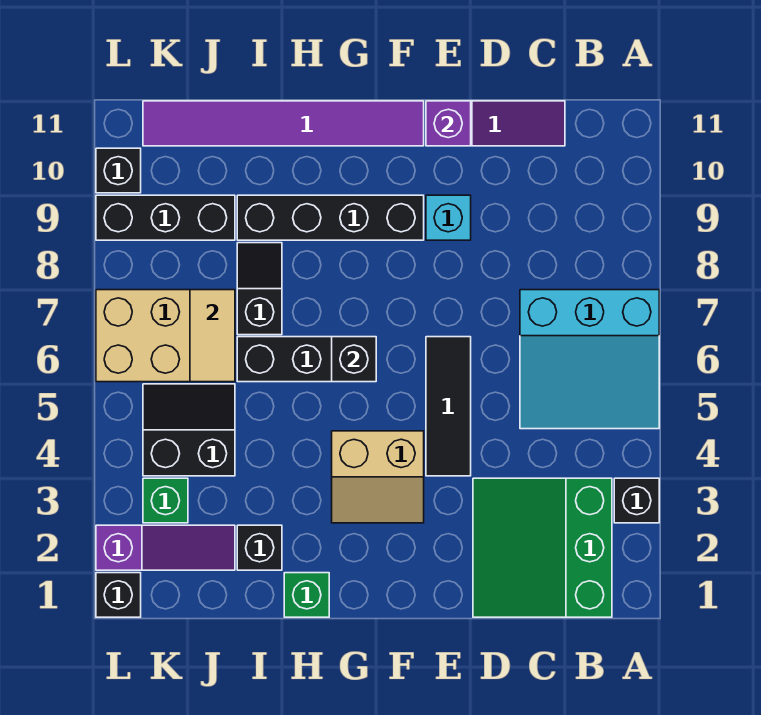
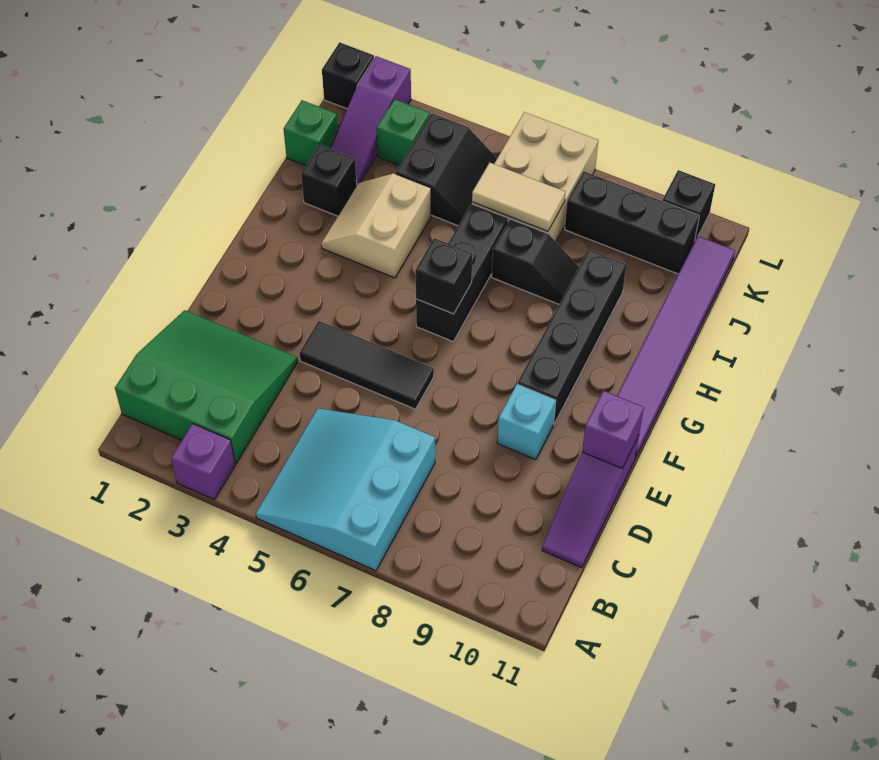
black brick A3 level 1 -> purple brick A3 level 1
tan slope F3:G4 level 1 top 4 -> tan slope H3:I4 level 1 top 4
green brick H1 level 1 -> green brick J1 level 1
black brick J9:L9 level 1 -> black brick K8:K10 level 1

